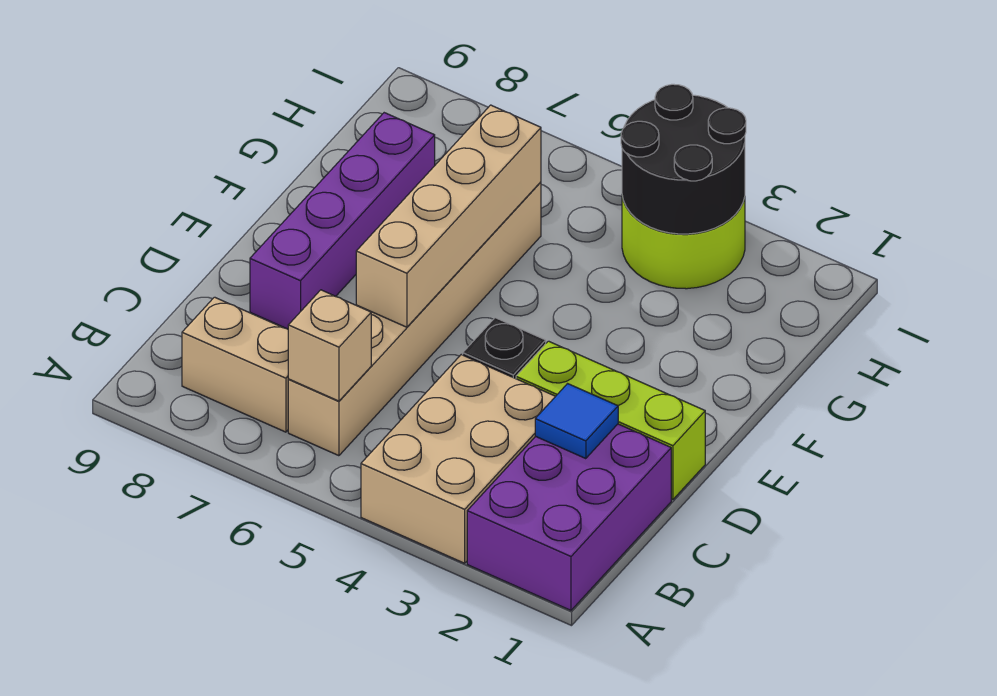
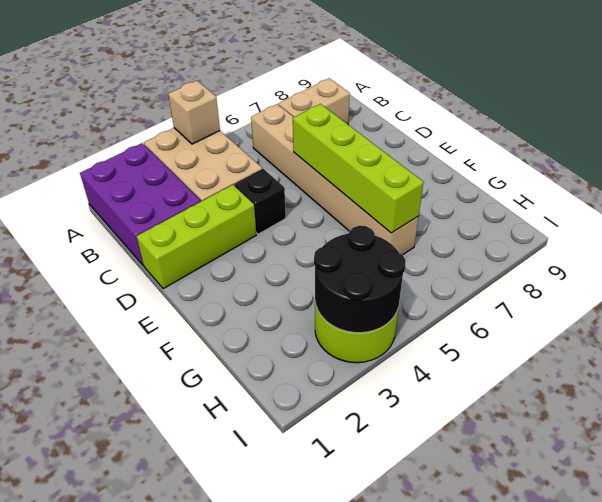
tan brick B6 level 2 -> tan brick A4 level 2
blue tile C2 level 2 -> none
tan brick D6:G6 level 2 -> lime brick D6:G6 level 2
purple brick D8:G8 level 1 -> none

